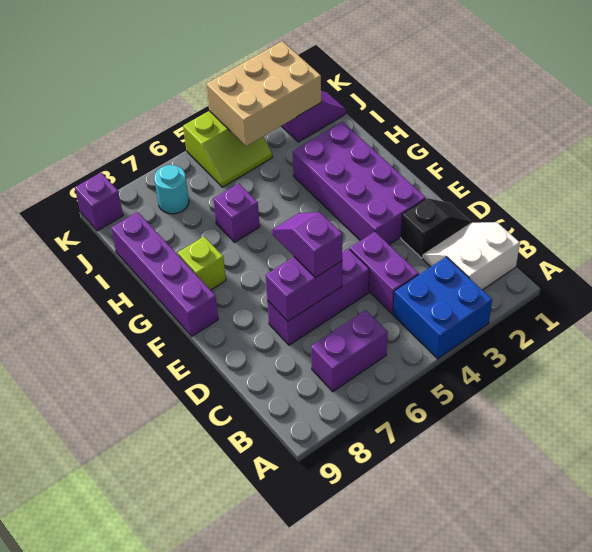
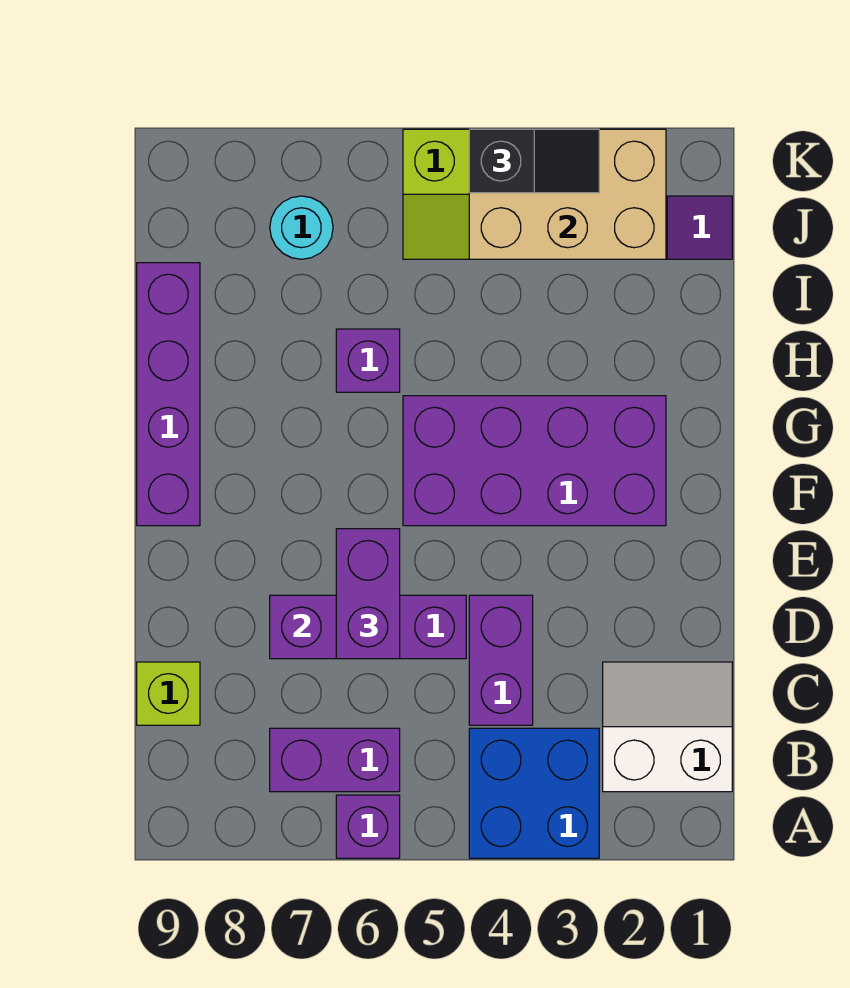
black slope D1:D2 level 1 top 2 -> black slope K3:K4 level 3 top 4
purple slope D6:E6 level 3 top D -> purple brick D6:E6 level 3
purple brick E2:H3 level 1 -> purple brick F2:G5 level 1
lime brick G8 level 1 -> lime brick C9 level 1
purple brick K9 level 1 -> purple brick A6 level 1

